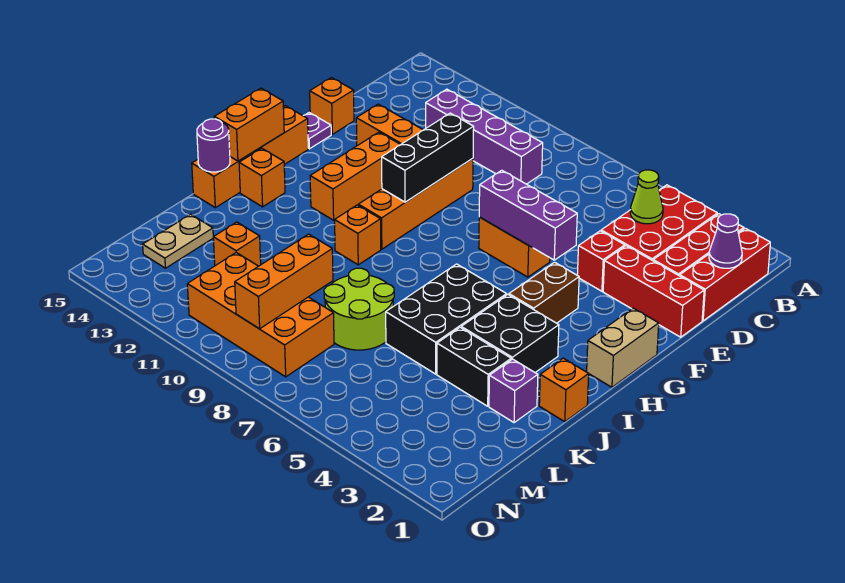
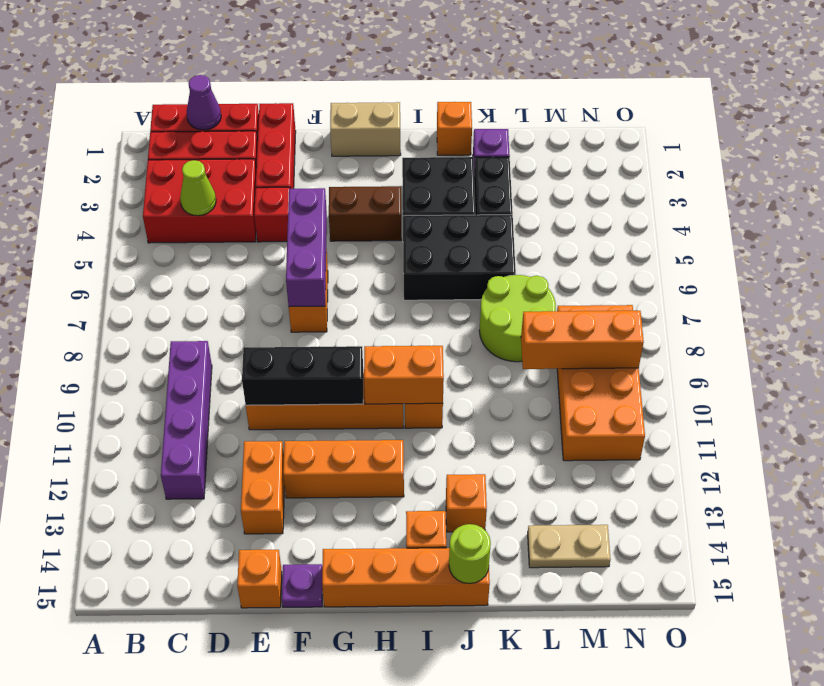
orange brick H15:I15 level 2 -> orange brick H10:I10 level 2
purple round brick J15 level 2 -> lime round brick J15 level 2
orange brick L12 level 1 -> orange brick J13 level 1

